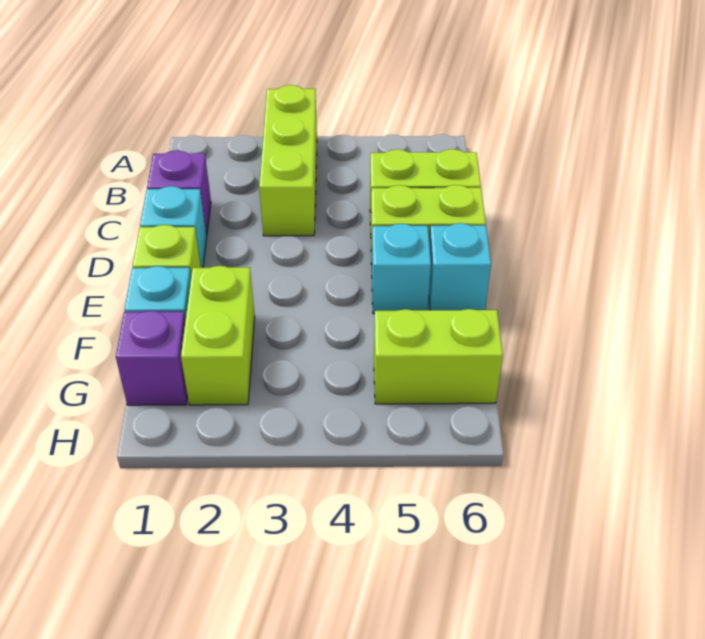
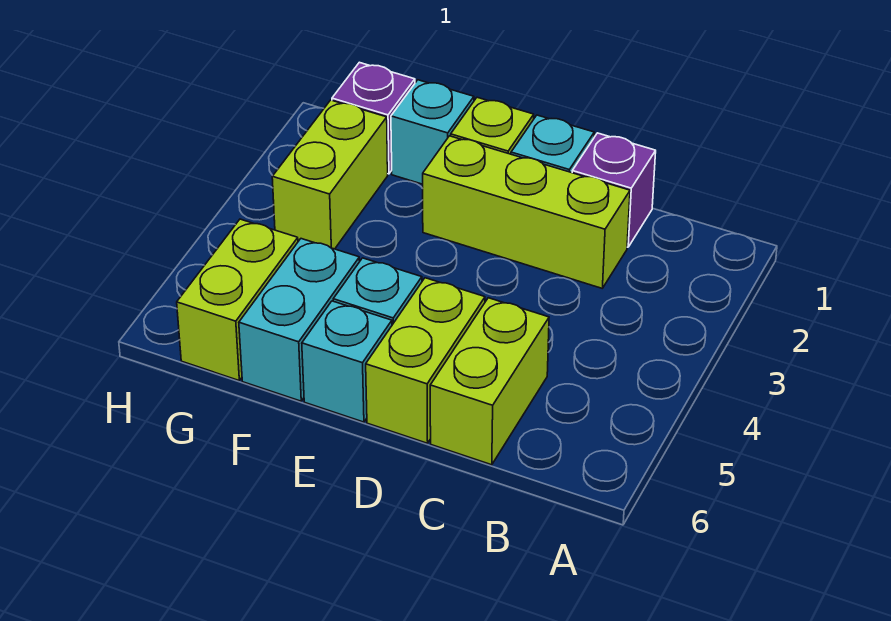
lime brick A3:C3 level 1 -> lime brick C2:E2 level 1
lime brick F2:G2 level 1 -> lime brick G2:G3 level 1
none -> cyan brick F5:F6 level 1

